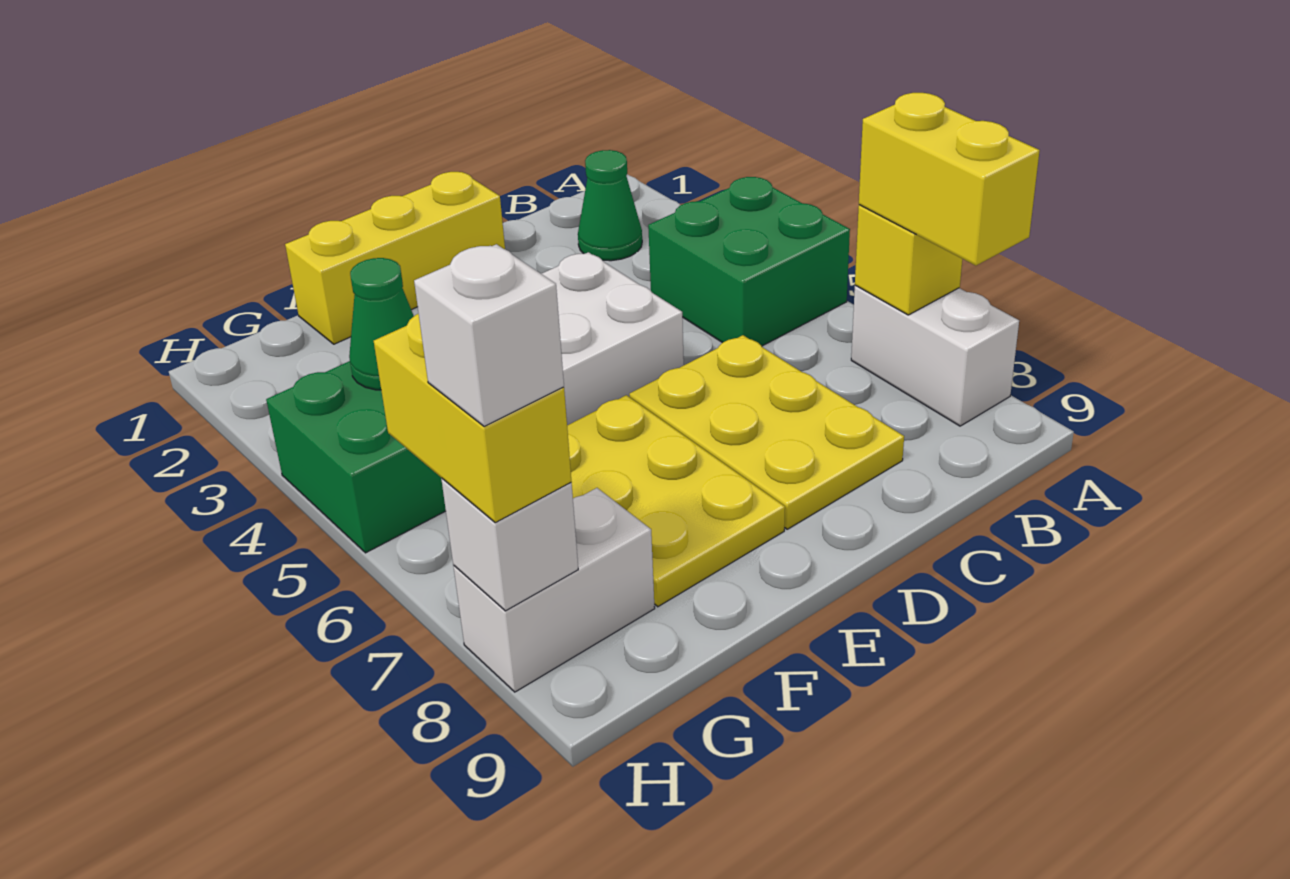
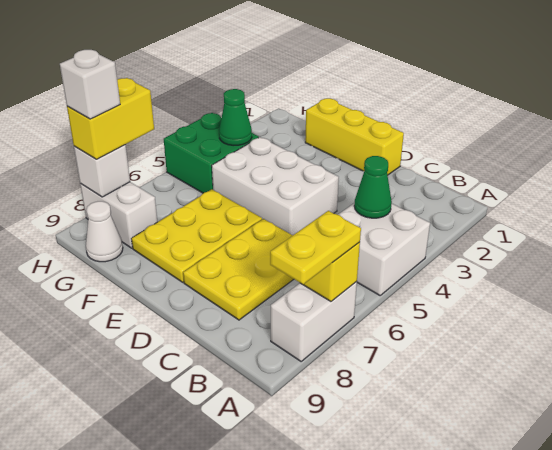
green brick A4:B5 level 1 -> white brick A4:B5 level 1
yellow brick A7:A8 level 3 -> yellow plate A7:A8 level 3
green cone B2 level 1 -> green cone B4 level 2
none -> white cone G9 level 1

